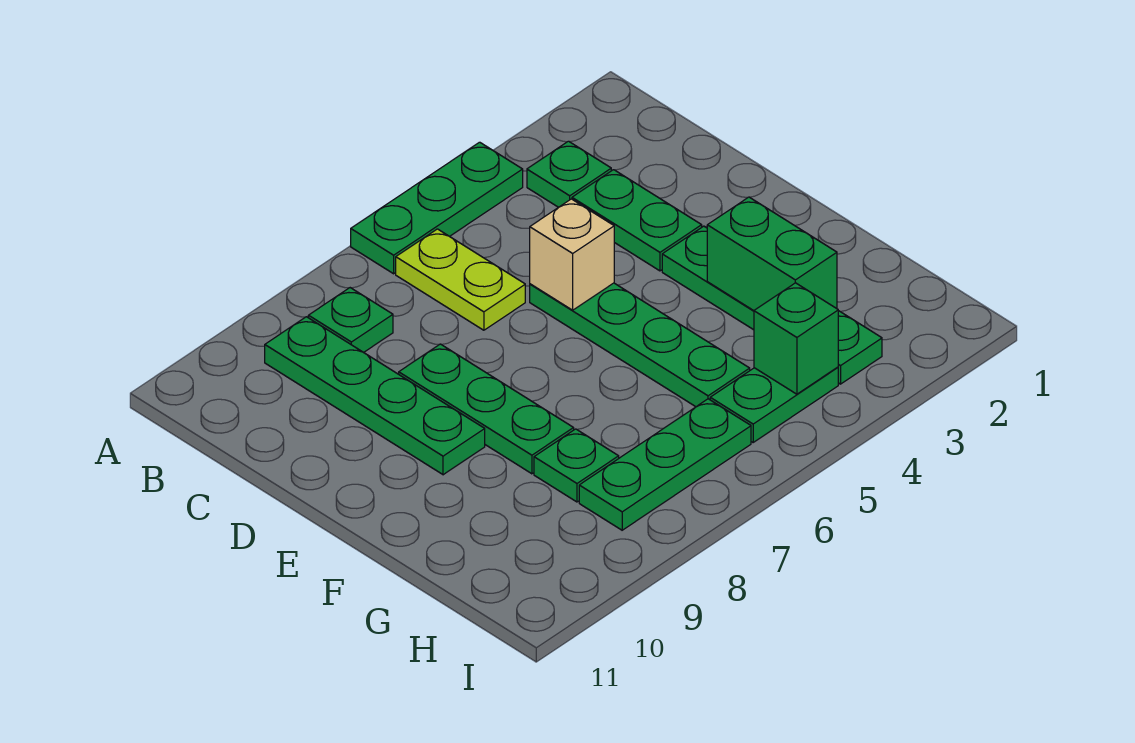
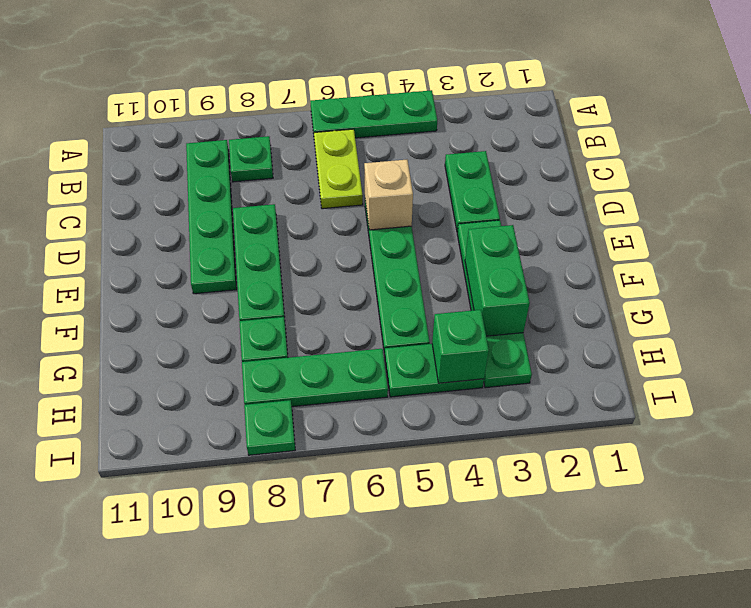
green plate B3 level 1 -> green plate I8 level 1

